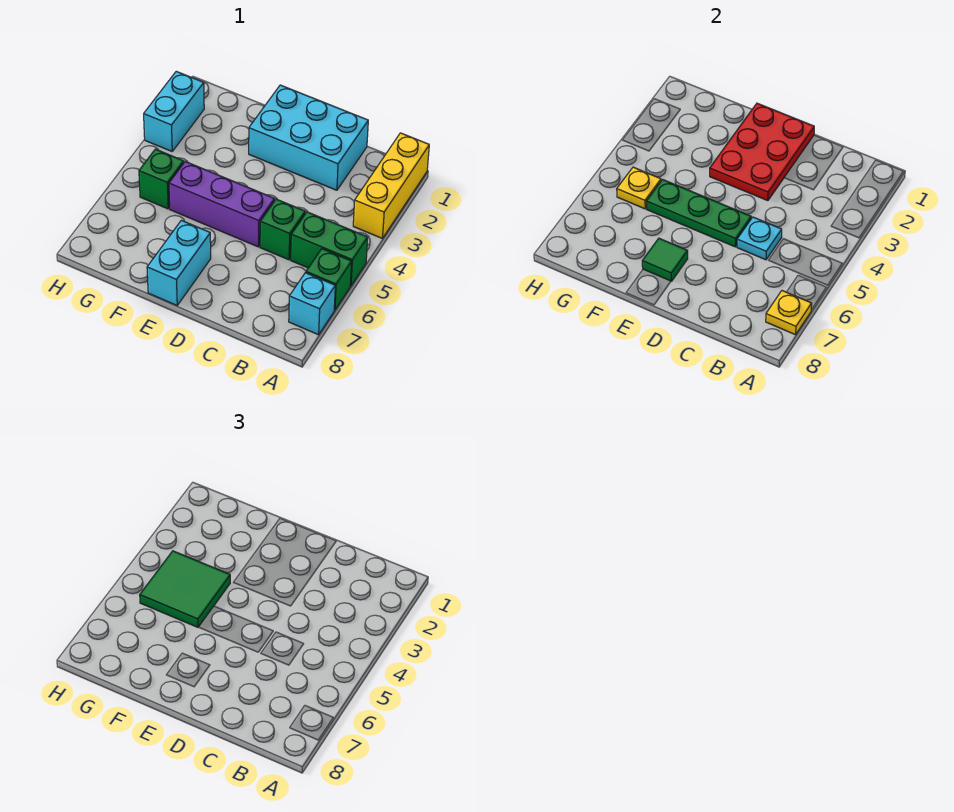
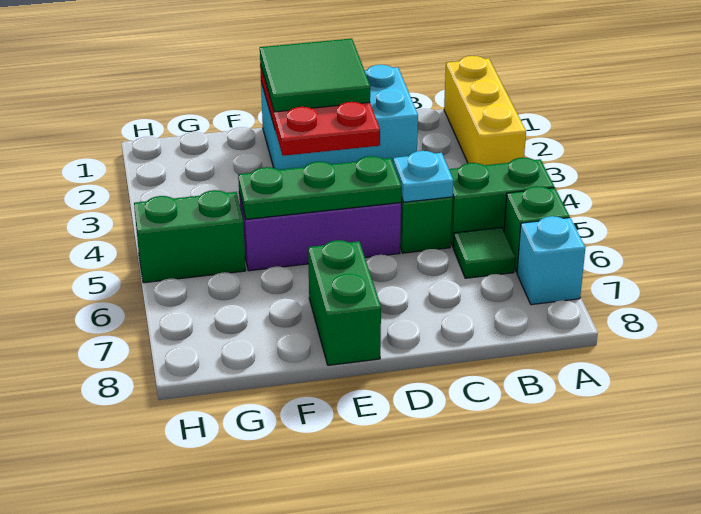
yellow plate A7 level 2 -> none
cyan brick E7:E8 level 1 -> green brick E7:E8 level 1
green tile E7 level 2 -> green tile B6 level 1
green tile F4:G5 level 3 -> green tile D1:E2 level 3
green brick G5 level 1 -> green brick G5:H5 level 1
yellow plate G5 level 2 -> none
cyan brick H2:H3 level 1 -> none

